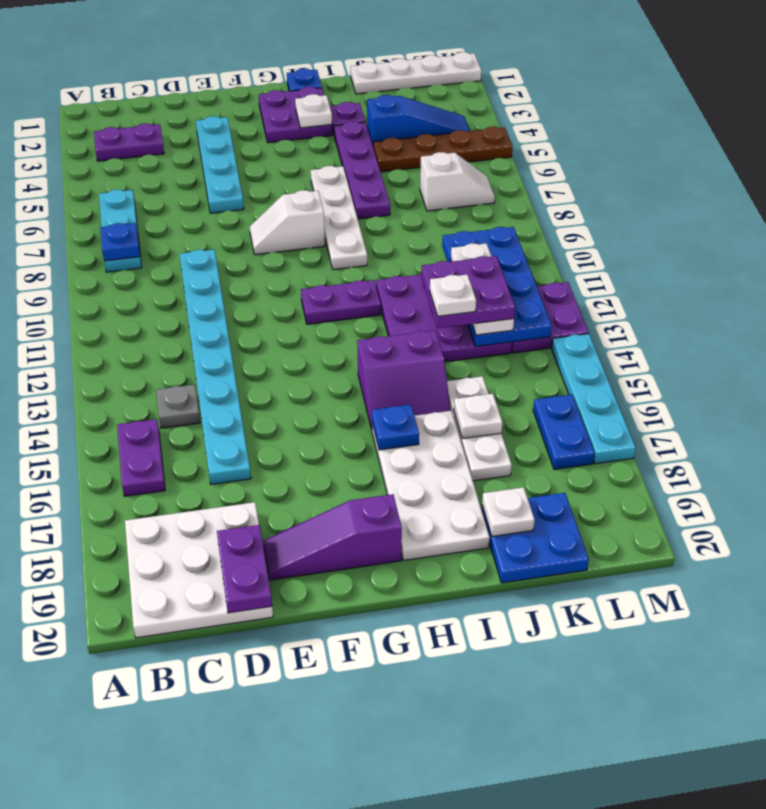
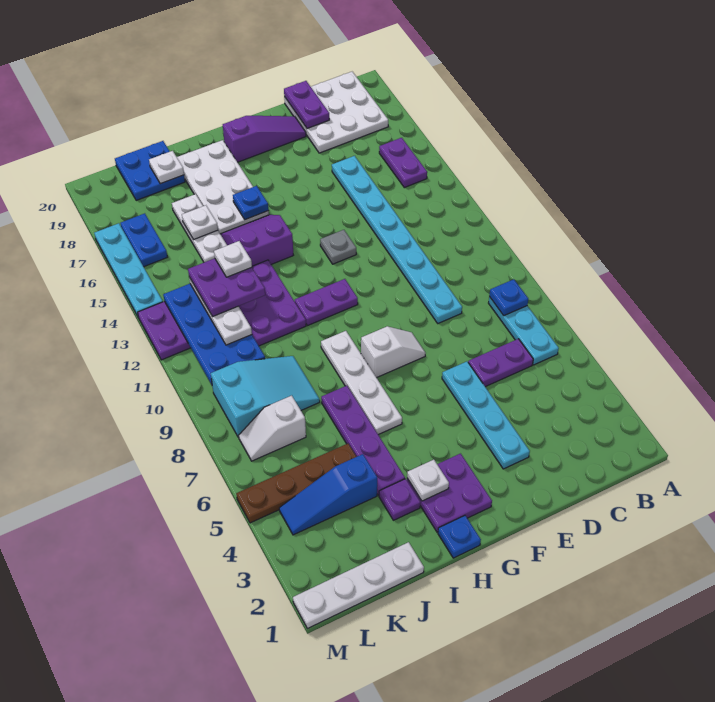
purple plate B3:C3 level 1 -> purple plate C6:D6 level 1
grey plate C14 level 1 -> grey plate F13 level 1
none -> cyan slope J8:L9 level 1 top L

